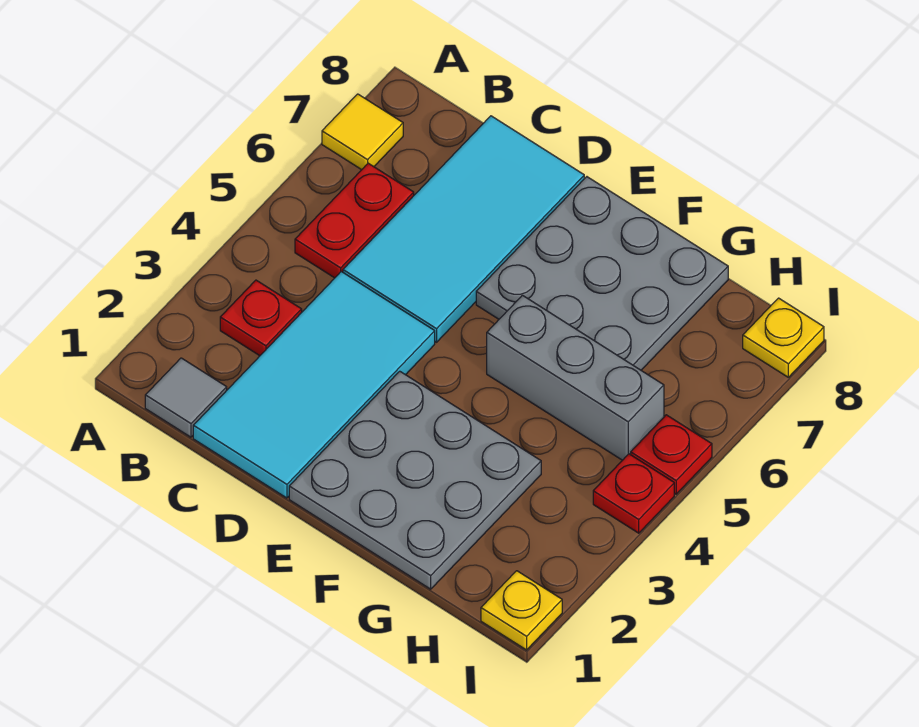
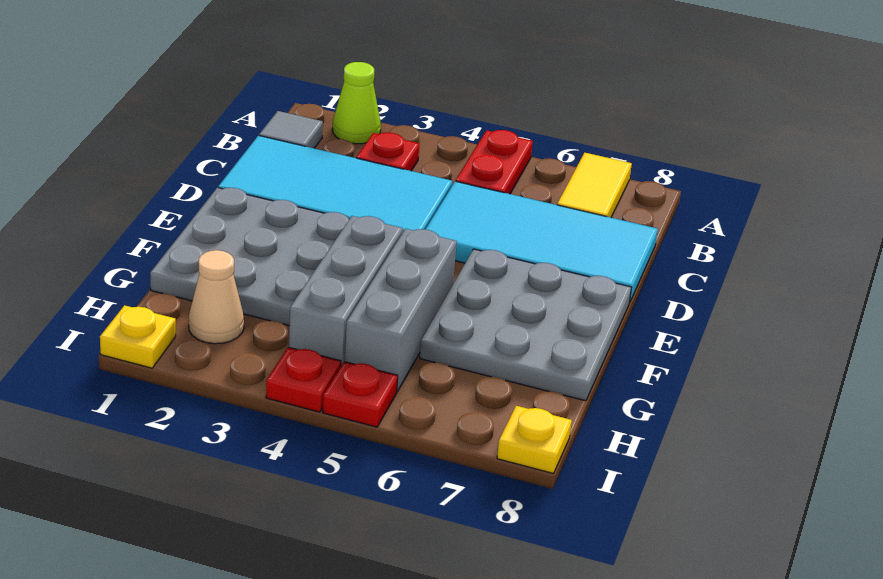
none -> lime cone A2 level 1
yellow tile A7 level 1 -> yellow tile A7:B7 level 1
red plate B5:B6 level 1 -> red plate A5:B5 level 1
none -> grey brick F4:H4 level 1
none -> tan cone H2 level 1

